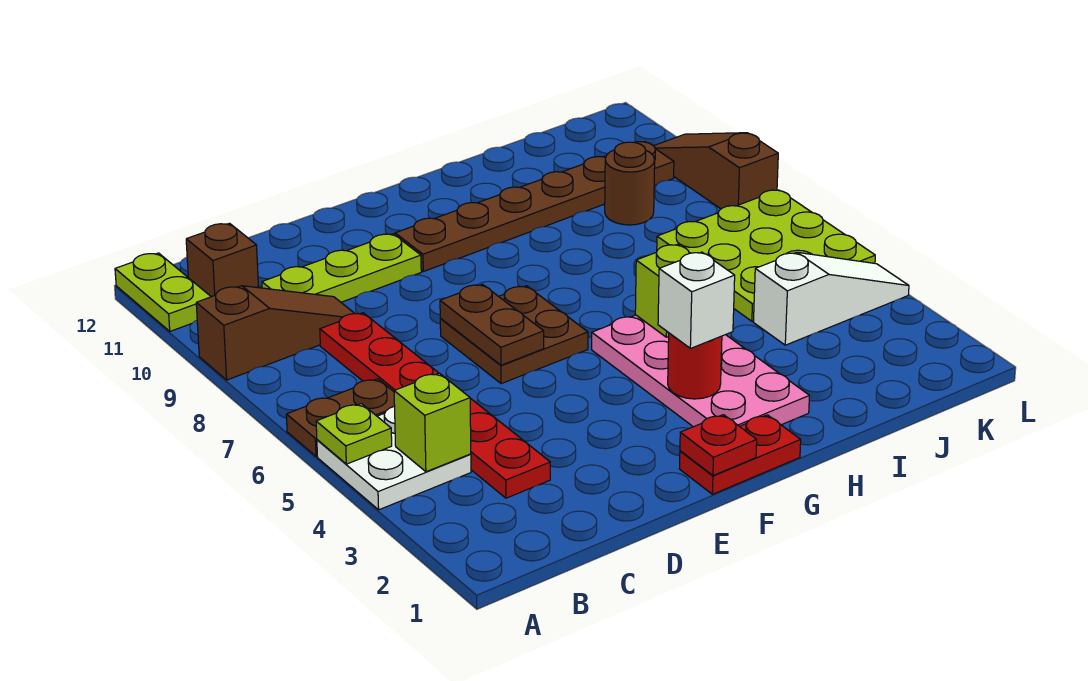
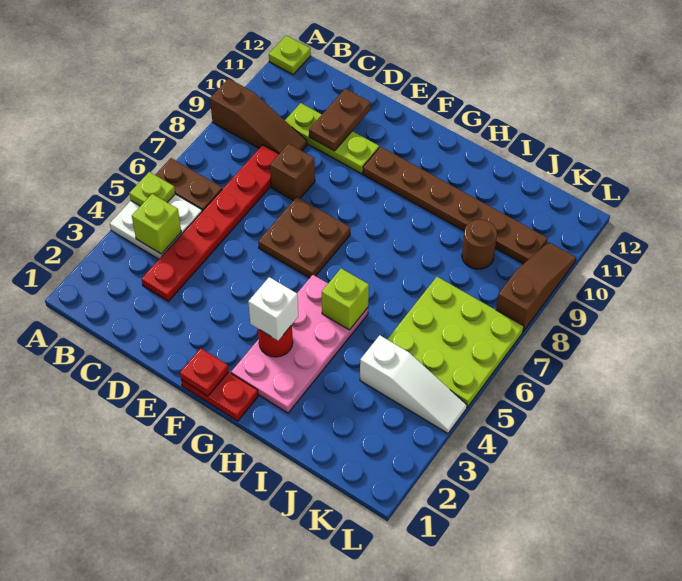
lime plate A11:A12 level 1 -> lime plate A12 level 1
brown brick B11 level 1 -> brown brick D8 level 1
brown plate E6:E7 level 2 -> brown plate D10:D11 level 2

